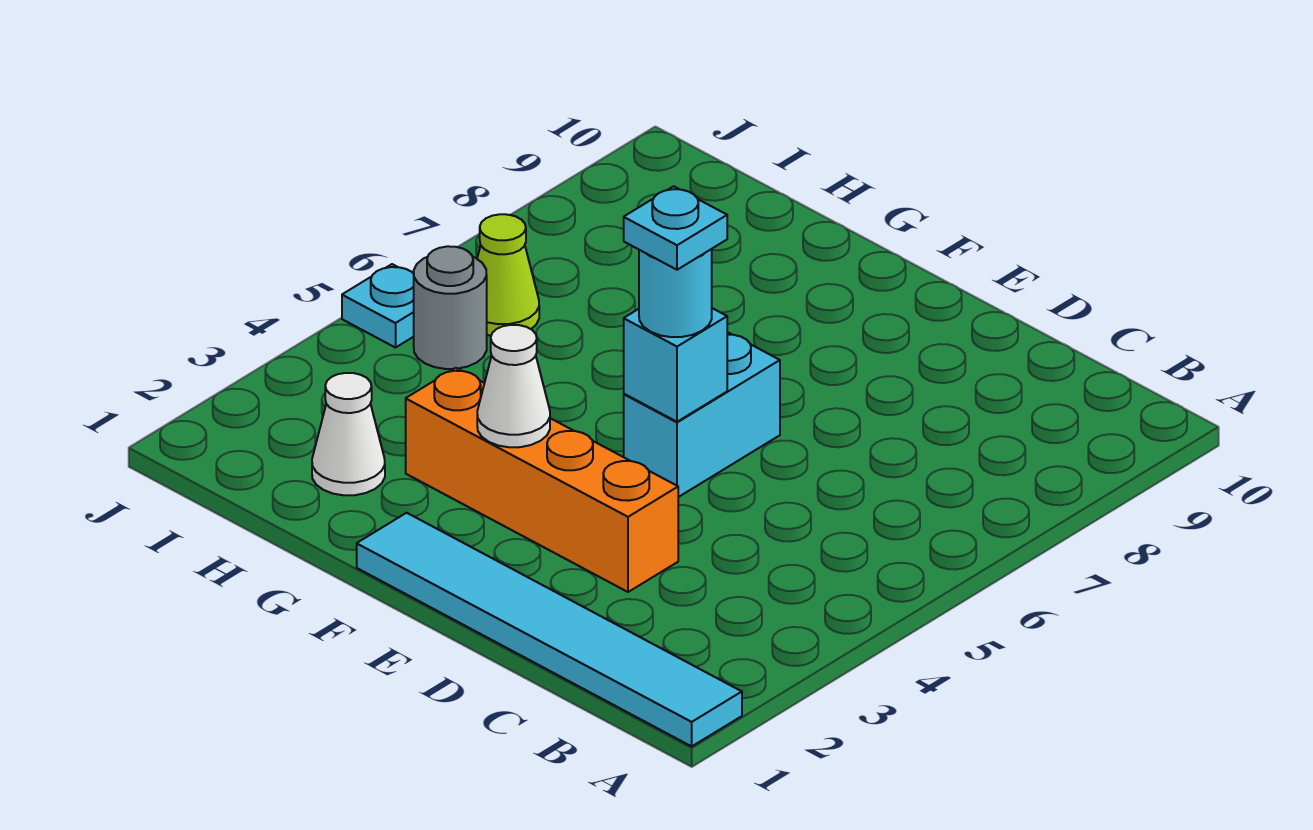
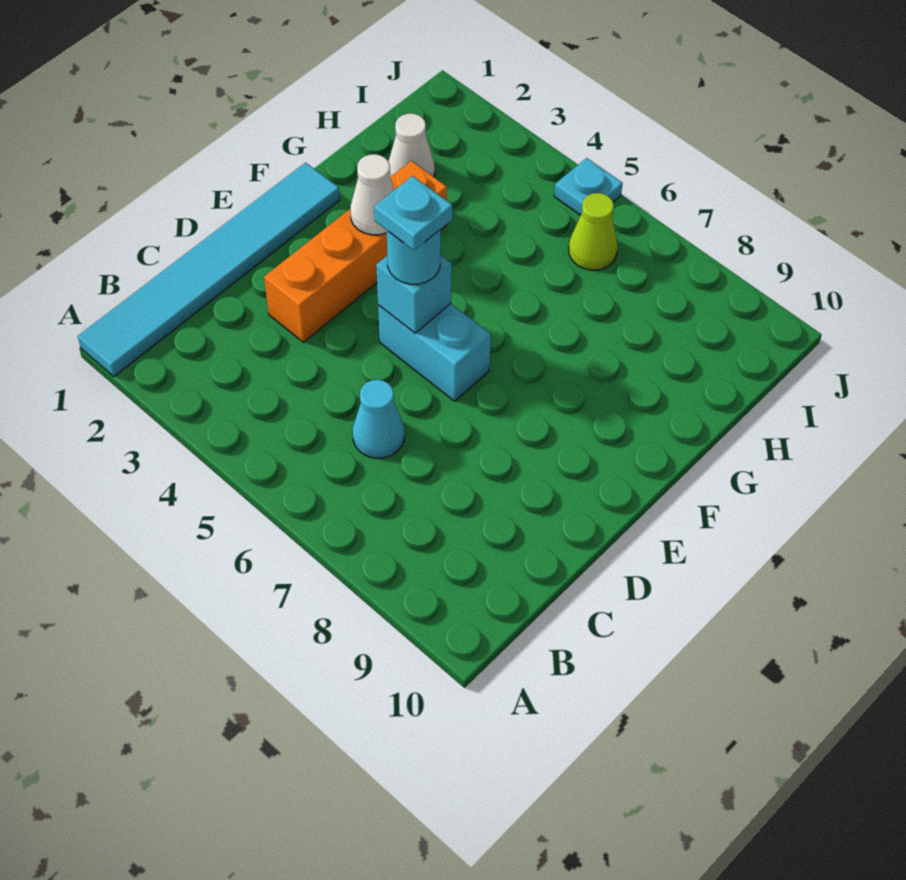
none -> cyan cone C6 level 1
grey round brick I5 level 1 -> none

